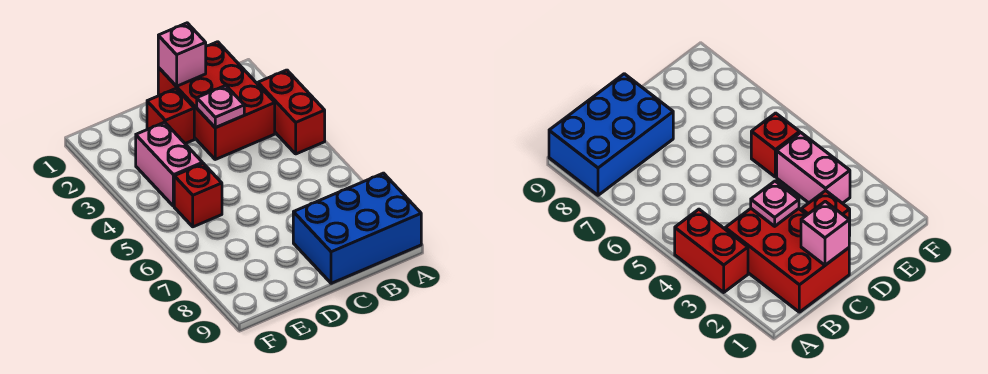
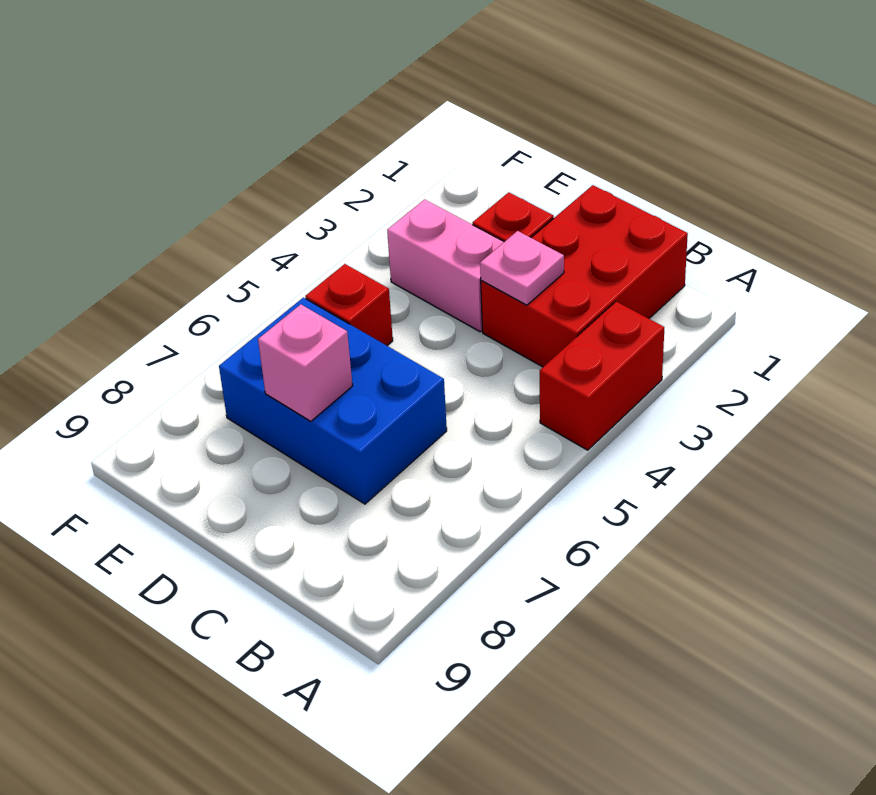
blue brick A8:C9 level 1 -> blue brick C6:E7 level 1
pink brick C1 level 2 -> pink brick D7 level 2
pink brick E3:E4 level 1 -> pink brick D3:E3 level 1

